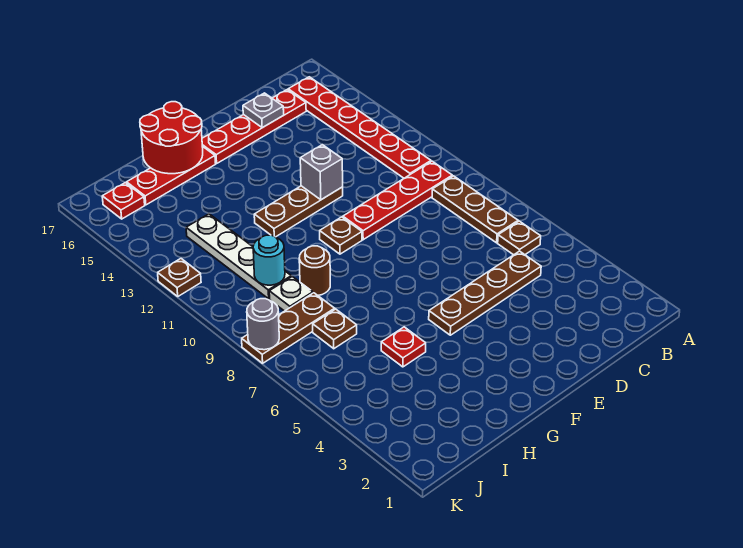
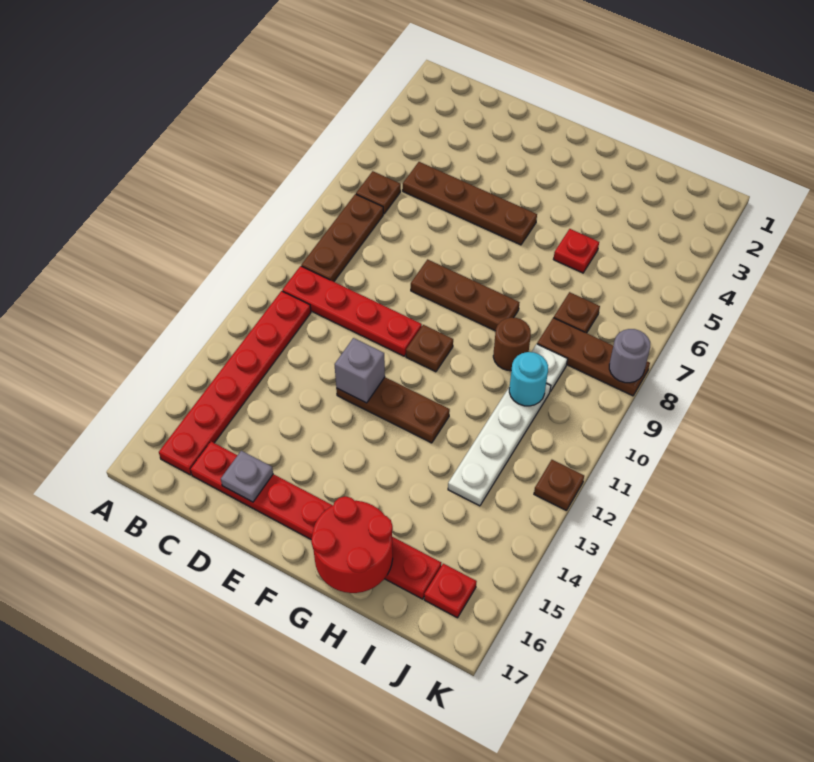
none -> brown plate E8:G8 level 1

